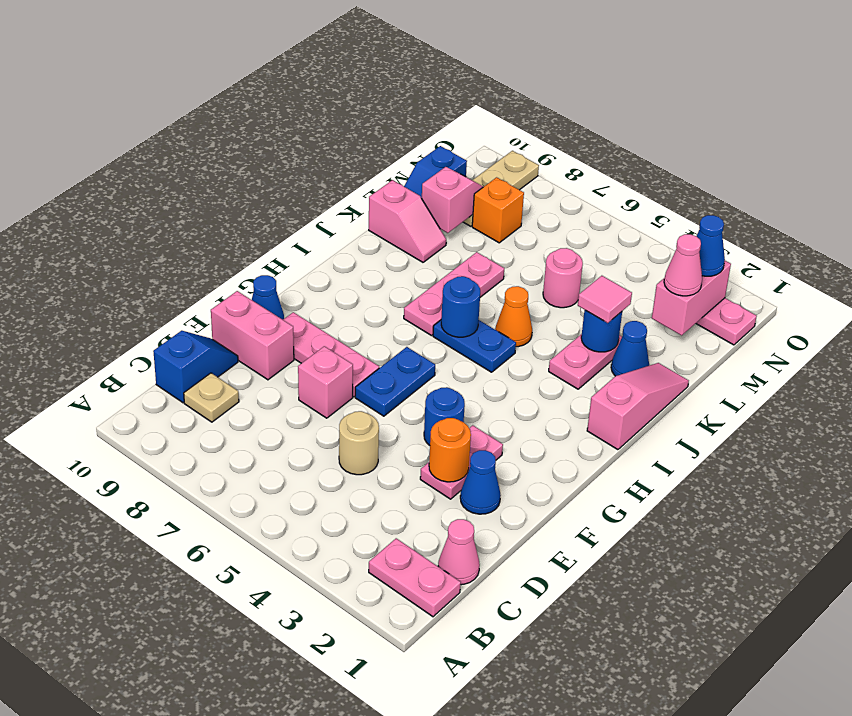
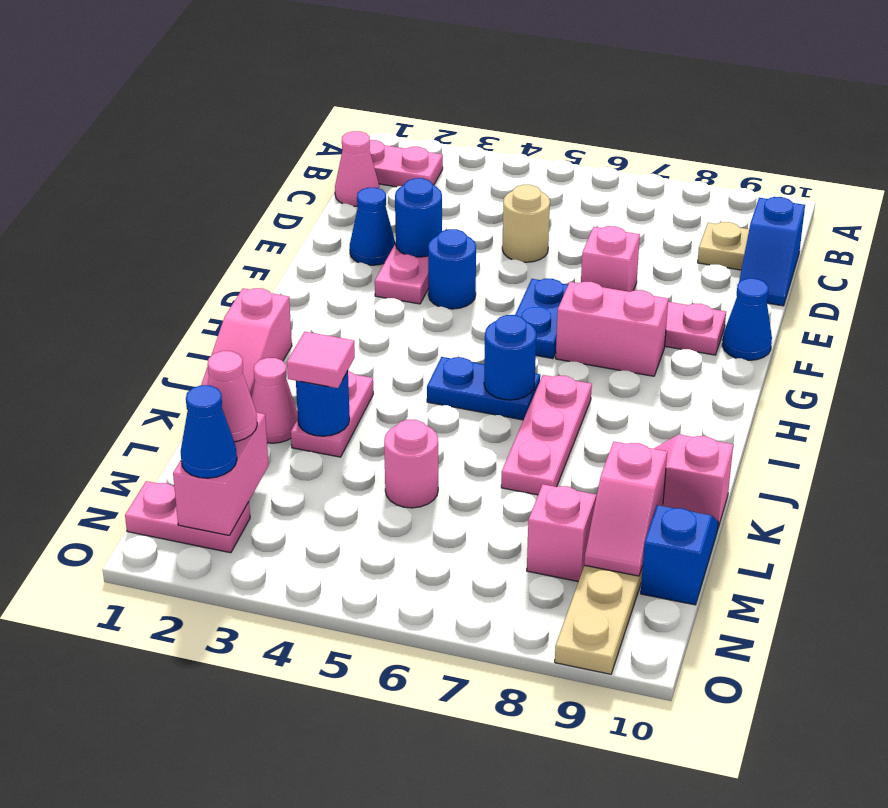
orange round brick E3 level 2 -> blue round brick E3 level 2
pink brick E9:E10 level 1 -> pink brick G7:G8 level 1
orange cone J5 level 1 -> none
blue cone K2 level 1 -> pink cone K2 level 1
orange brick M8 level 1 -> pink brick M8 level 1

